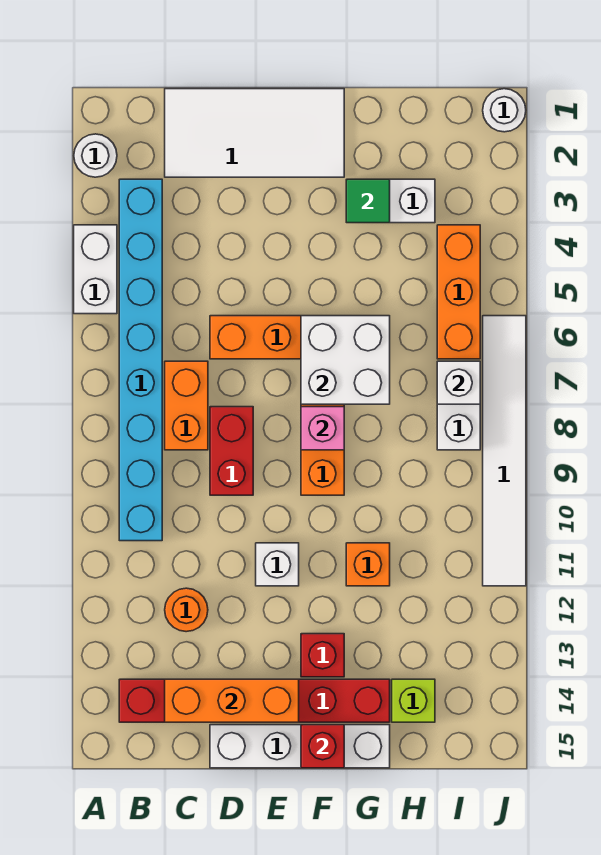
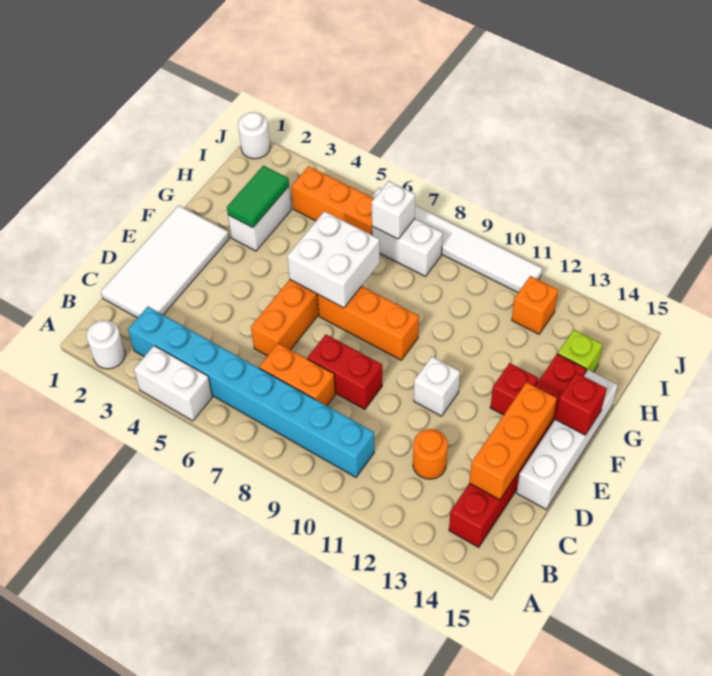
pink brick F8 level 2 -> none
green tile G3 level 2 -> green tile G3:H3 level 2
orange brick G11 level 1 -> orange brick I12 level 1

